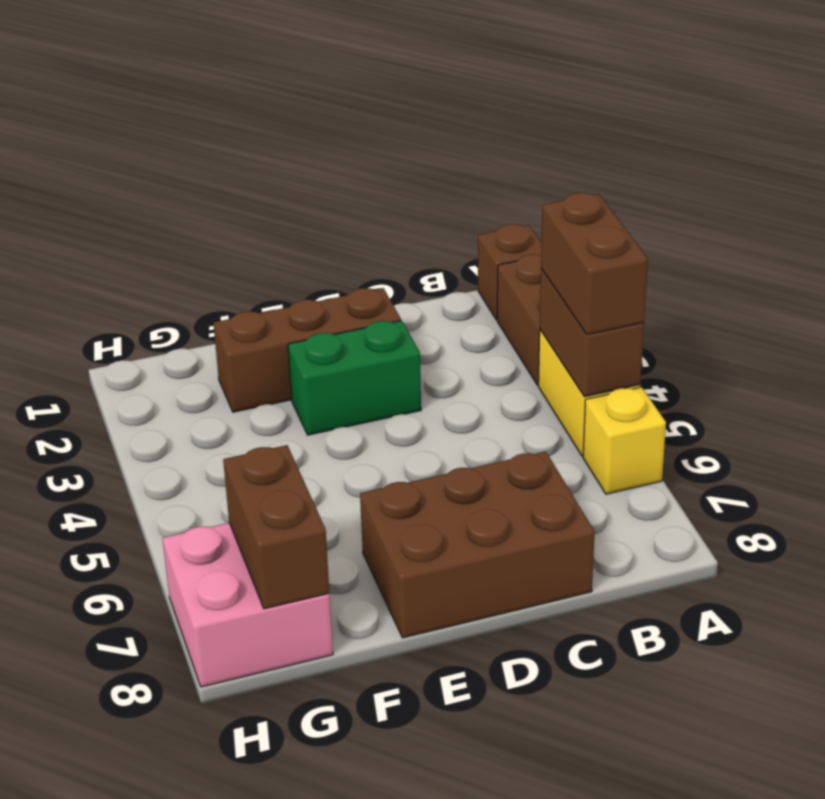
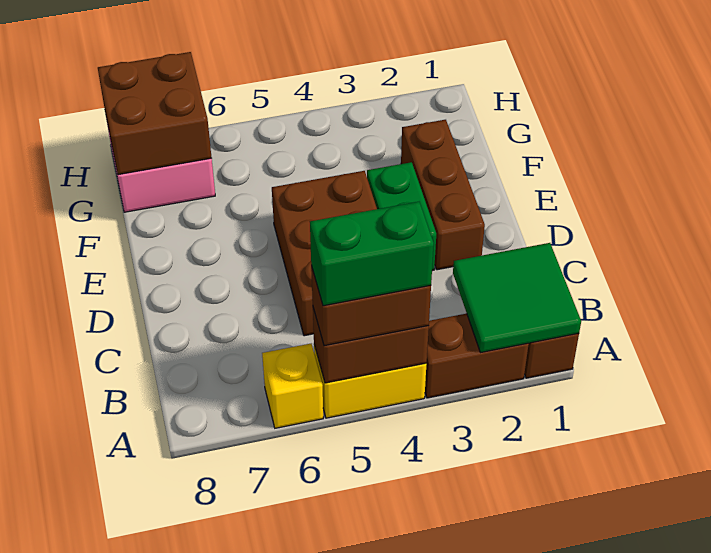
none -> green tile A1:B2 level 2
none -> green brick A4:A5 level 4
brown brick C7:E8 level 1 -> brown brick C4:E5 level 1
brown brick G7:G8 level 2 -> brown brick G7:H8 level 2

